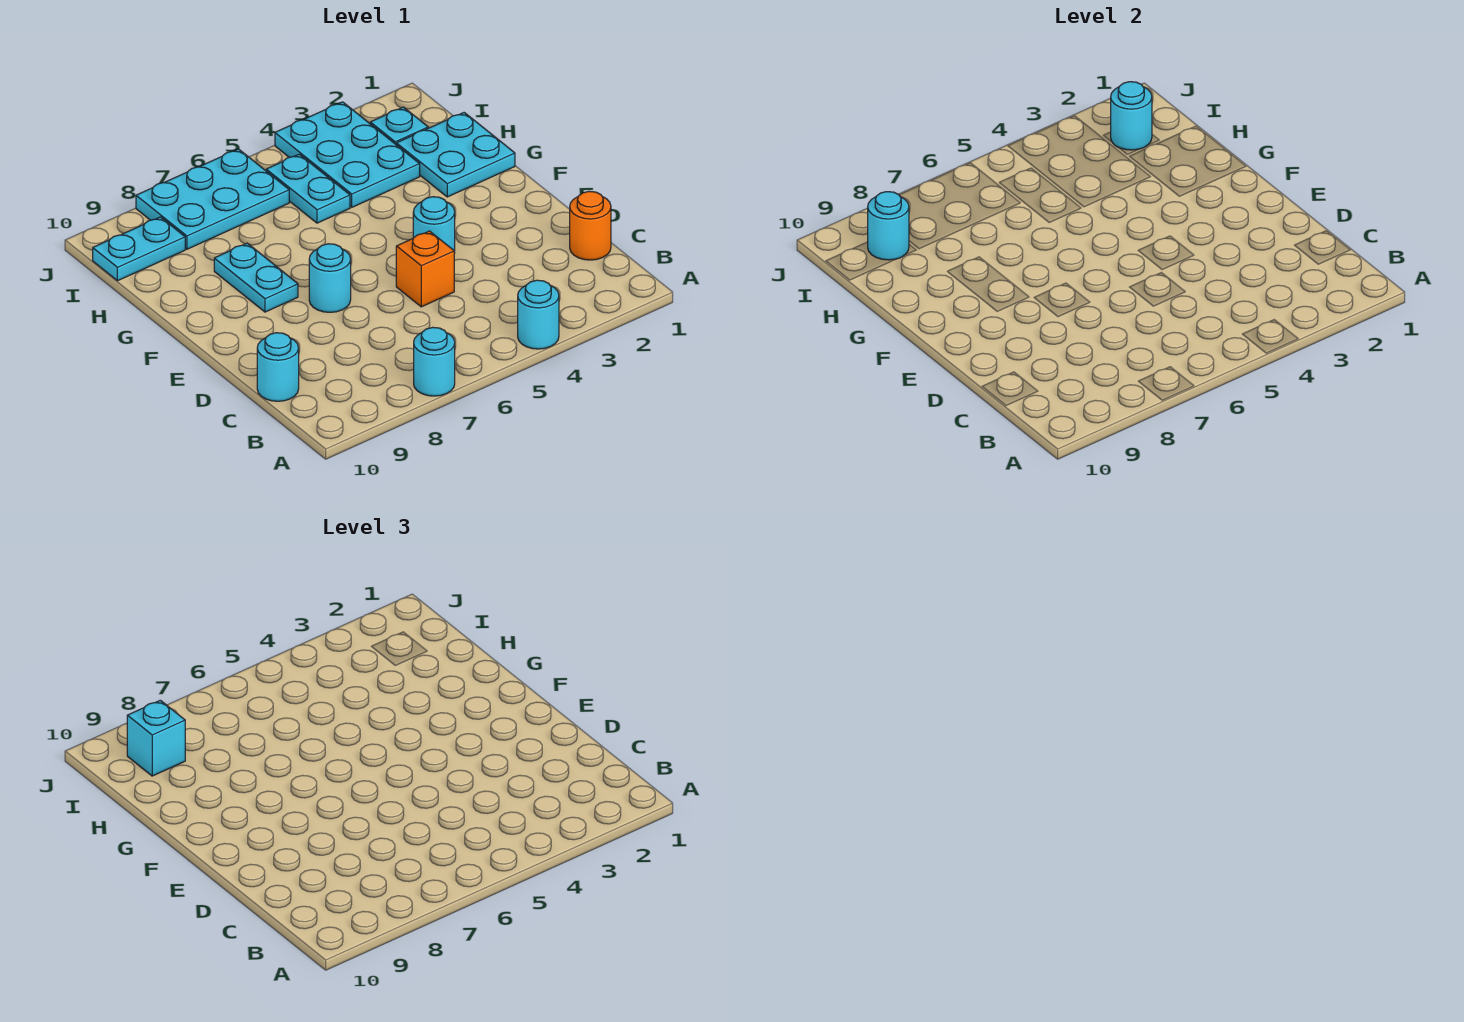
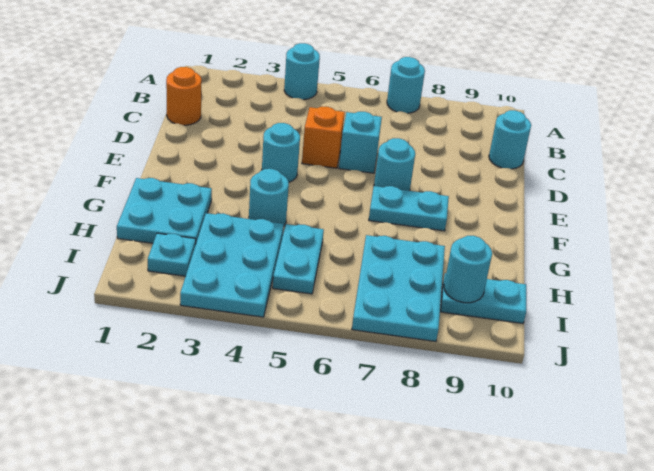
cyan plate F8:G8 level 1 -> cyan plate F7:F8 level 1
cyan round brick I2 level 2 -> cyan round brick G4 level 1
cyan plate I6:J8 level 1 -> cyan plate H7:J8 level 1
cyan brick I9 level 3 -> cyan brick D6 level 1

